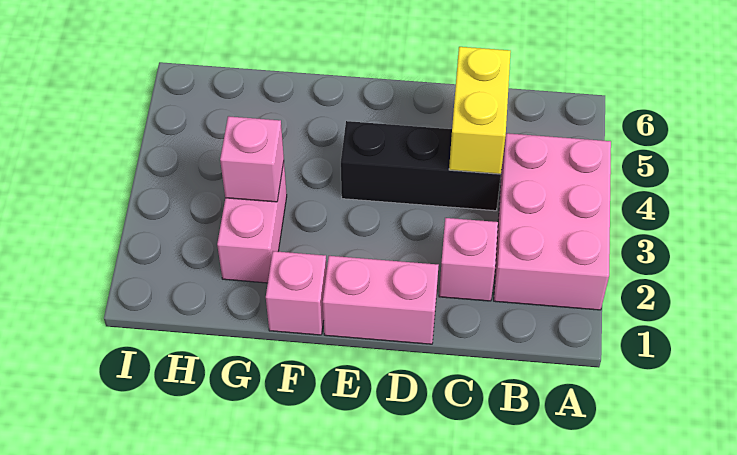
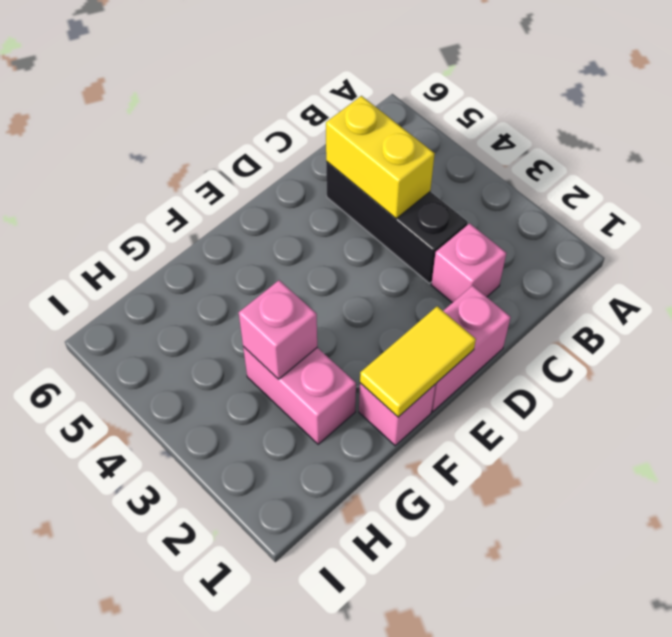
pink brick A2:B4 level 1 -> none
black brick C4:E4 level 1 -> black brick C3:C5 level 1
none -> yellow tile E1:F1 level 2

